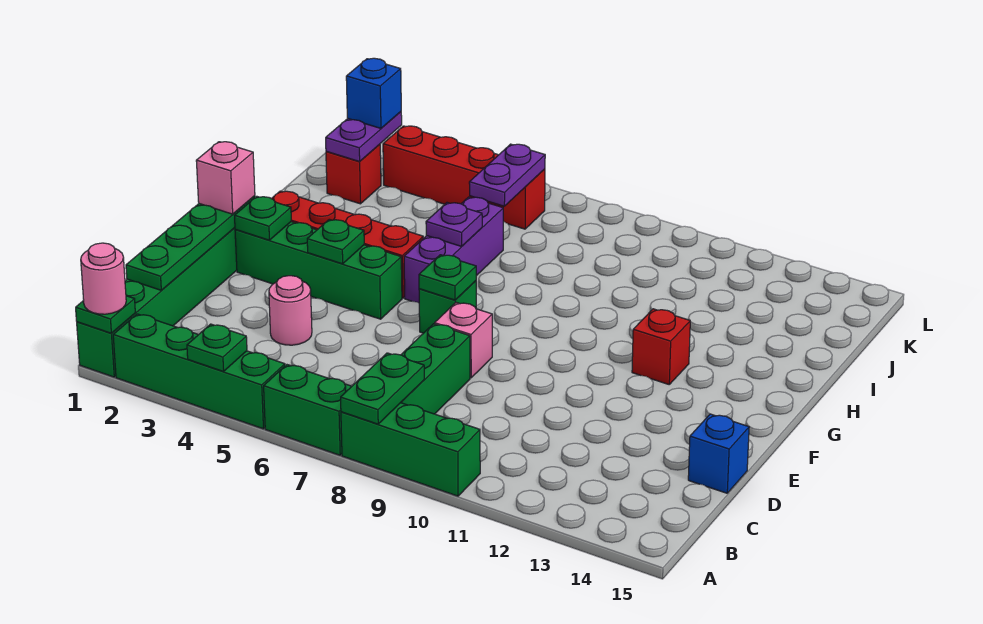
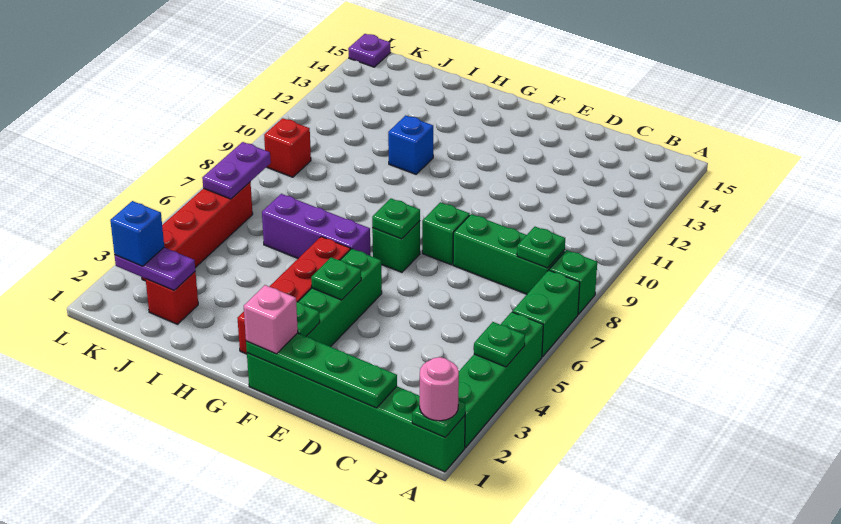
green brick A8:A10 level 1 -> green brick A8 level 1
green plate A8:B8 level 2 -> green plate B8 level 2
pink round brick D4 level 1 -> none
blue brick D15 level 1 -> blue brick H11 level 1
pink brick E8 level 1 -> green brick E8 level 1
red brick G12 level 1 -> red brick K9 level 1
purple plate H6 level 2 -> purple plate L15 level 1
purple plate J6:K6 level 2 -> purple plate K6:K7 level 2

